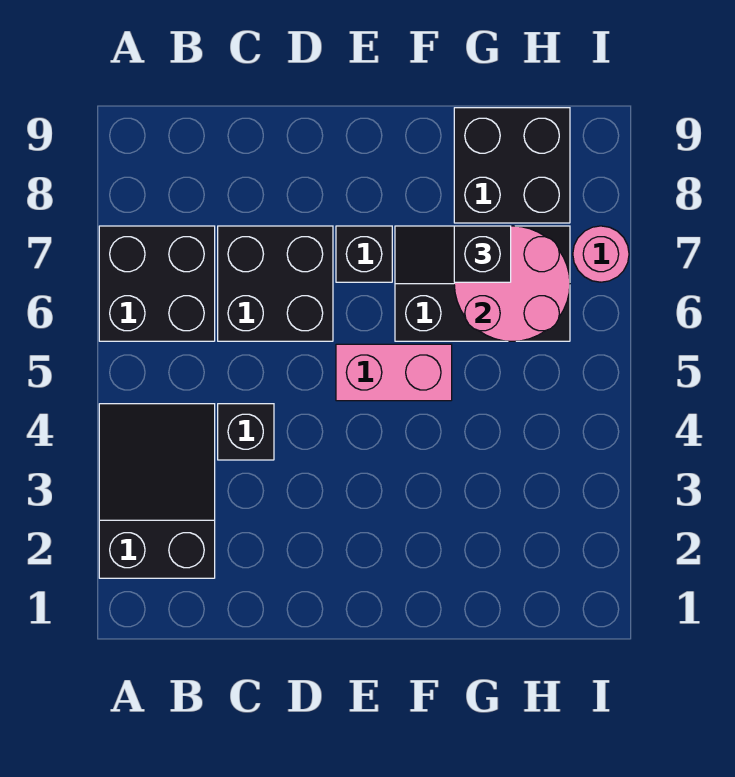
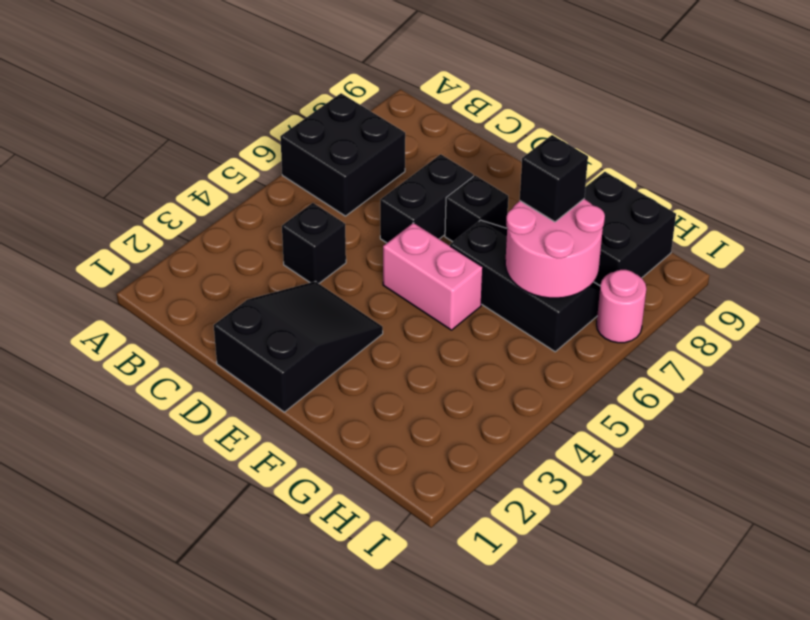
black slope A2:B4 level 1 top 2 -> black slope D1:E3 level 1 top 1
black brick C6:D7 level 1 -> black brick D6:D7 level 1

